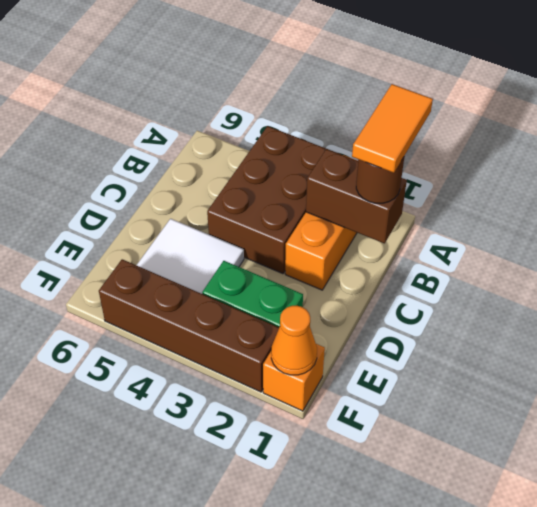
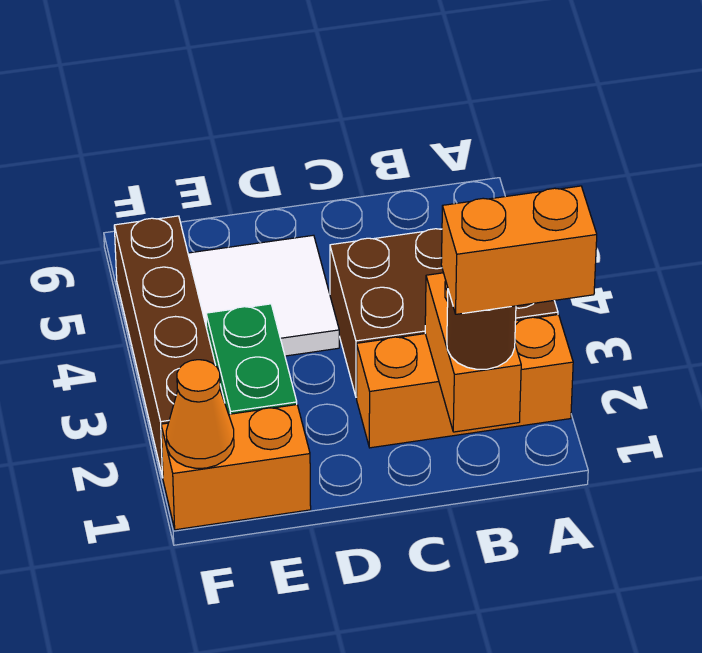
orange tile A1:B1 level 4 -> orange brick A1:B1 level 4
brown brick B1:B2 level 2 -> orange brick B1:B2 level 2
orange brick F1 level 1 -> orange brick E1:F1 level 1

